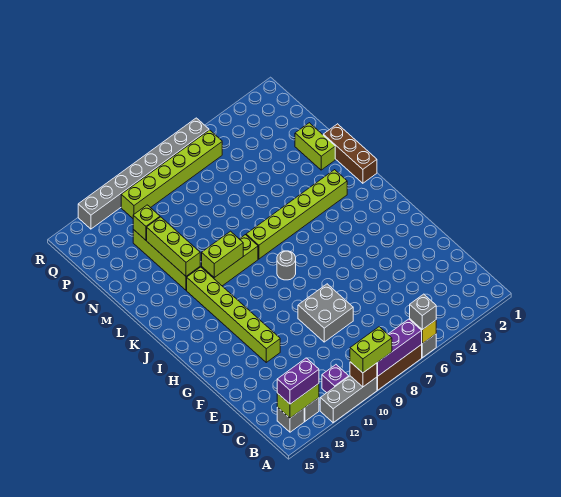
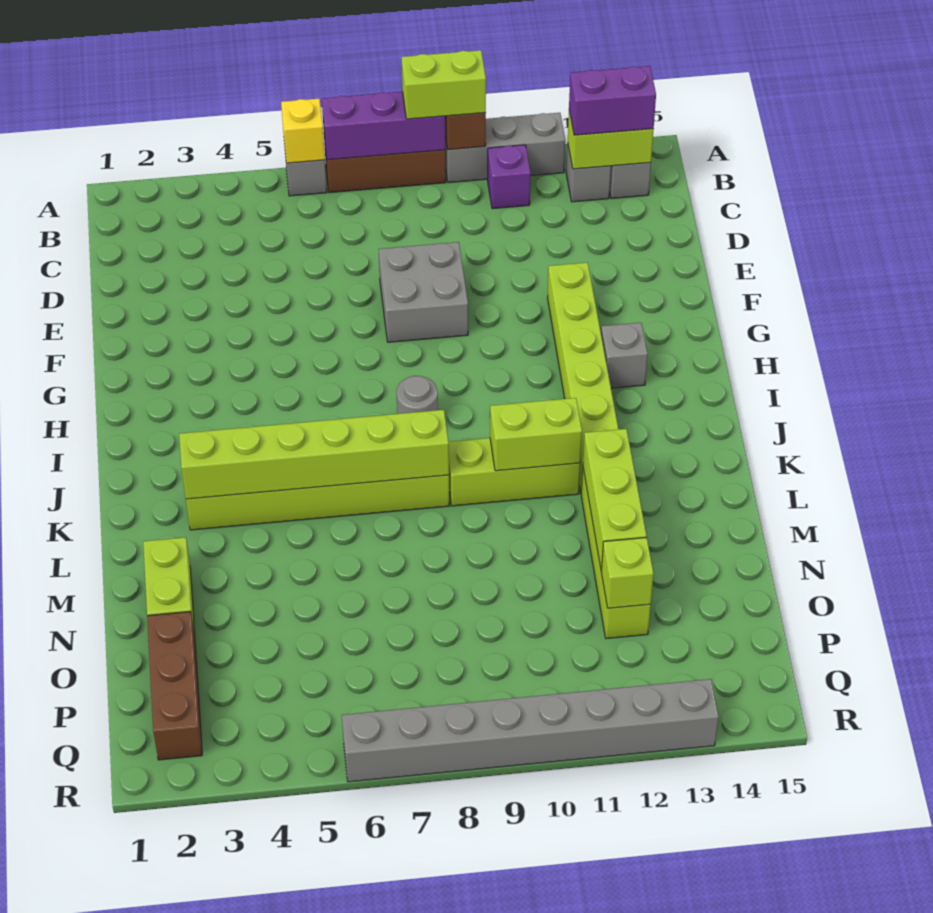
grey brick A6 level 3 -> grey brick H13 level 1
brown brick K1:M1 level 1 -> brown brick O2:Q2 level 1
lime brick Q6:Q11 level 1 -> lime brick K3:K8 level 2

